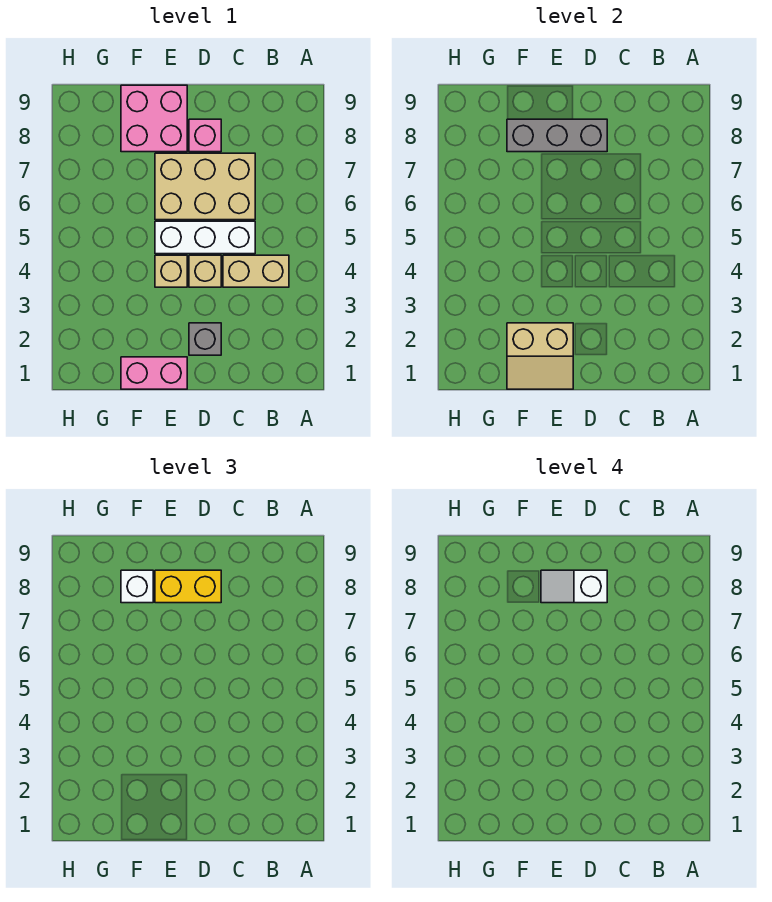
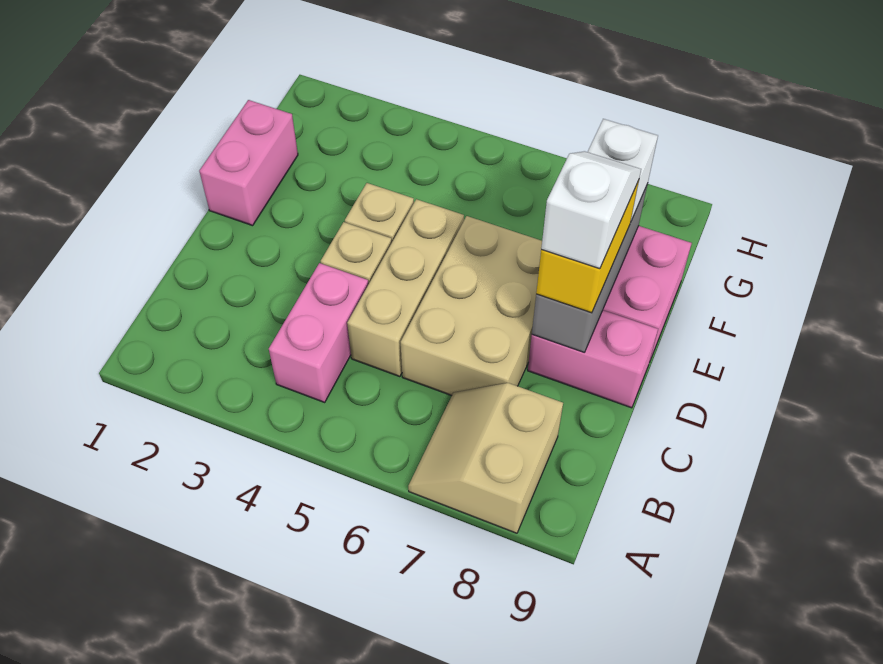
tan brick B4:C4 level 1 -> pink brick B4:C4 level 1
white brick C5:E5 level 1 -> tan brick C5:E5 level 1
grey brick D2 level 1 -> none
pink brick D8 level 1 -> pink brick D8:D9 level 1
tan slope E1:F2 level 2 top 2 -> tan slope A7:B8 level 1 top 8

